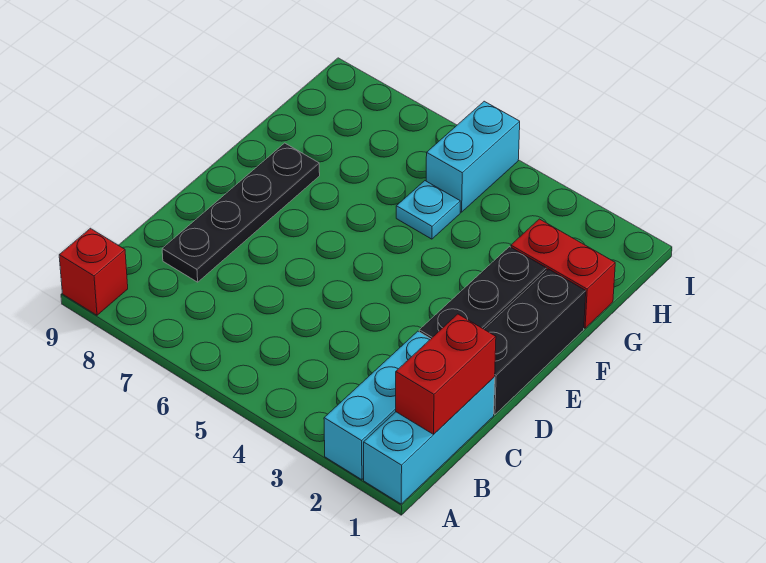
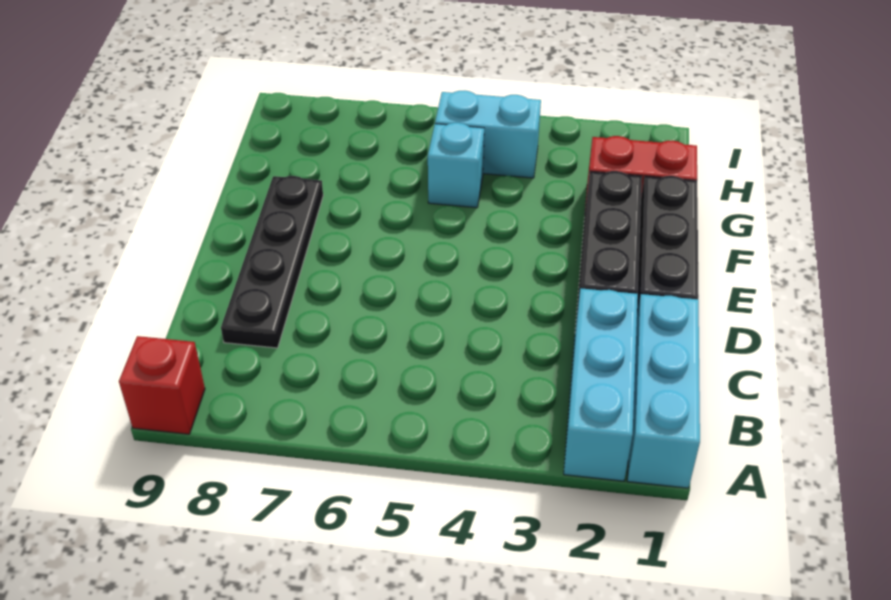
red brick B1:C1 level 2 -> none
cyan plate G5 level 1 -> cyan brick G5 level 1
cyan brick H5:I5 level 1 -> cyan brick H4:H5 level 1

